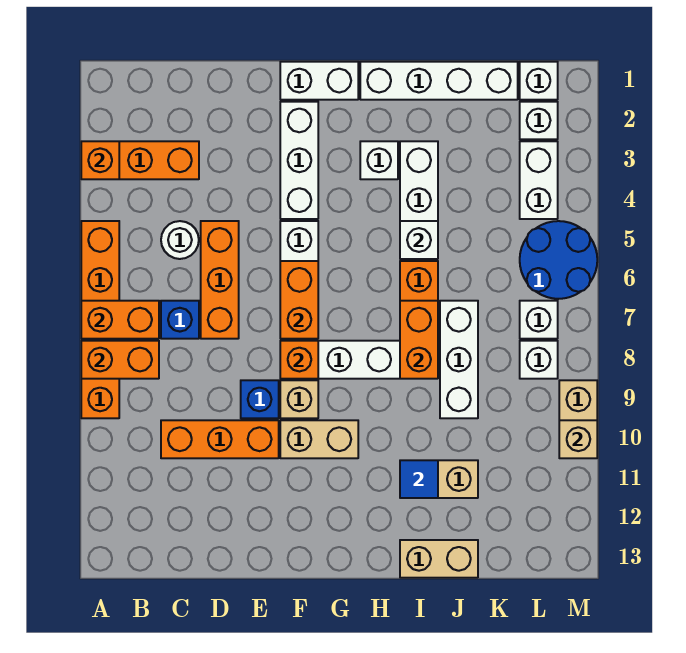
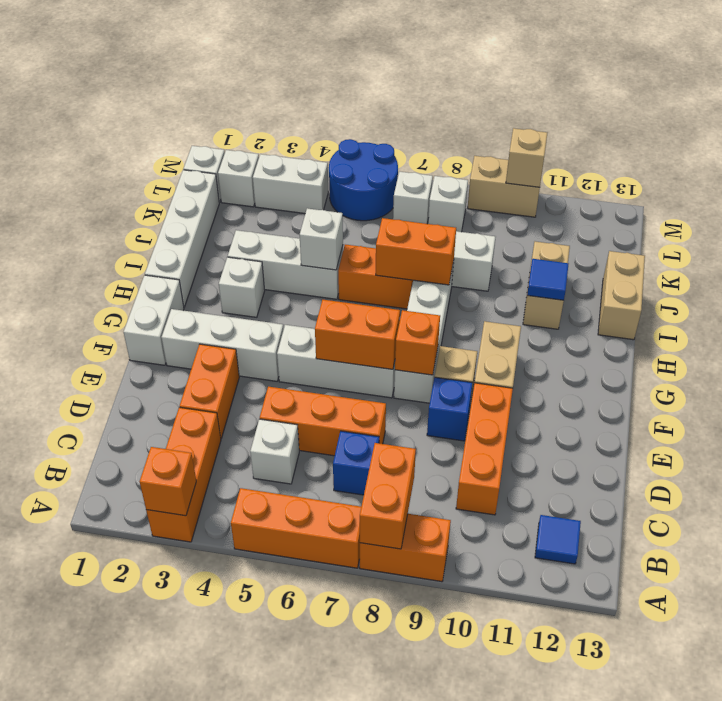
orange brick A7:B7 level 2 -> orange brick D3:E3 level 1
none -> blue tile B12 level 1
white round brick C5 level 1 -> white brick C5 level 1

